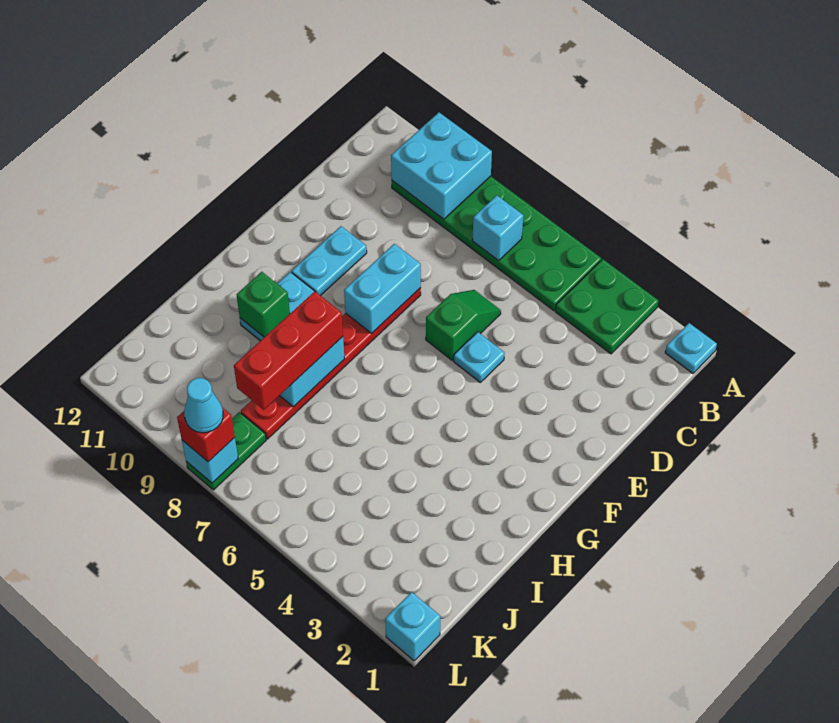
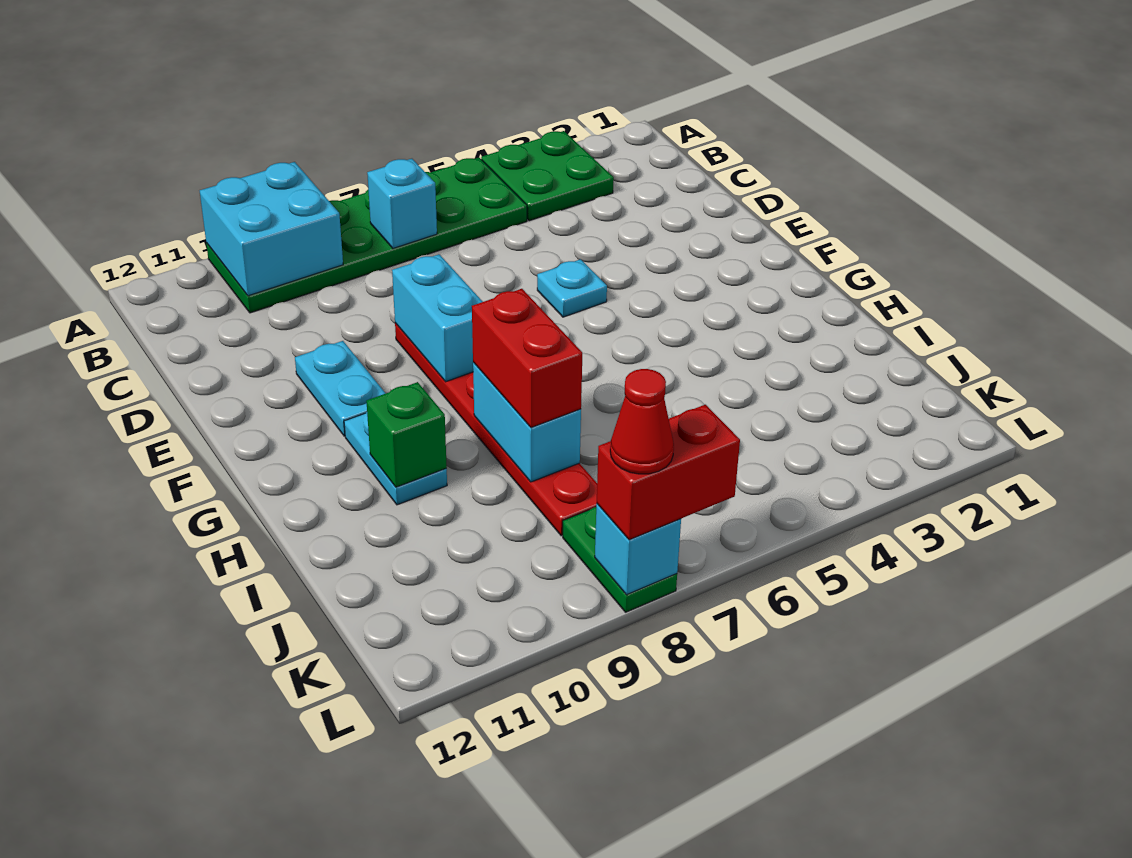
cyan plate A1 level 1 -> none
green slope D6:E6 level 1 top E -> none
red brick H8:J8 level 3 -> red brick H8:I8 level 3
cyan brick L1 level 1 -> none
red brick L8 level 3 -> red brick L7:L8 level 3
cyan cone L8 level 4 -> red cone L8 level 4

